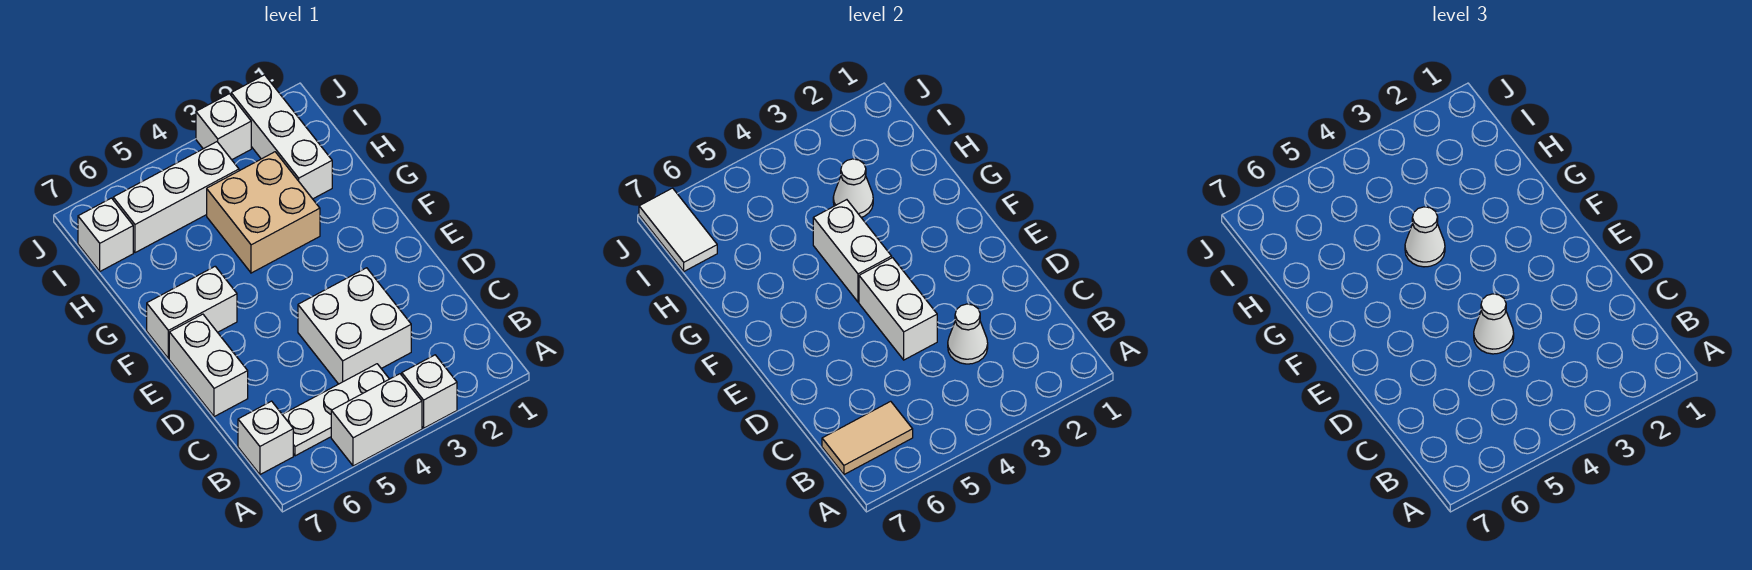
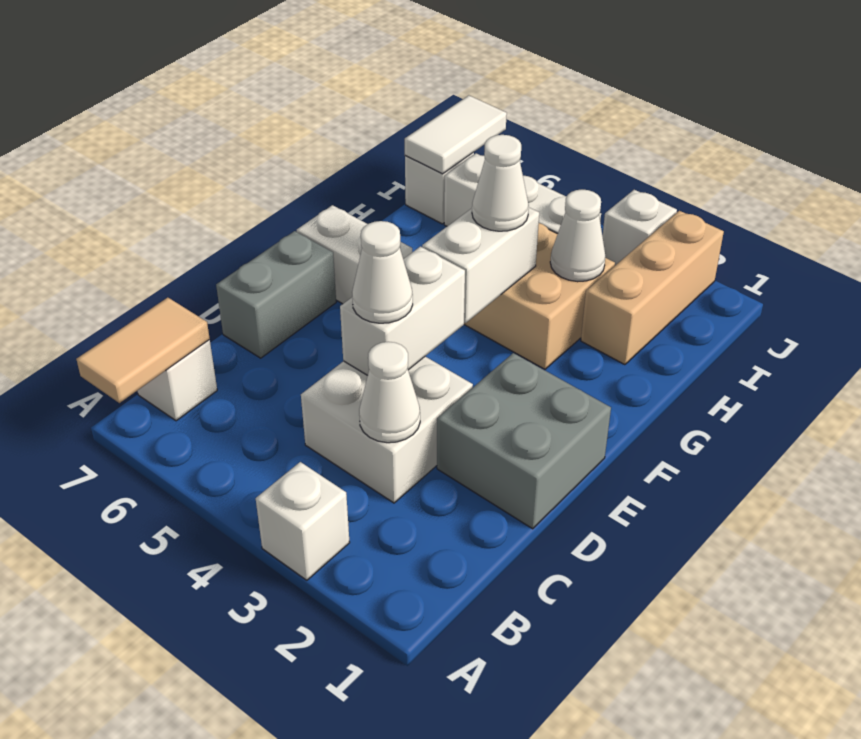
white brick A4:A5 level 1 -> none
white plate B4:B6 level 1 -> none
tan tile B6:B7 level 2 -> tan tile A7:B7 level 2
none -> grey brick D1:E2 level 1
white brick D7:E7 level 1 -> grey brick D7:E7 level 1
white brick H2:J2 level 1 -> tan brick H2:J2 level 1

